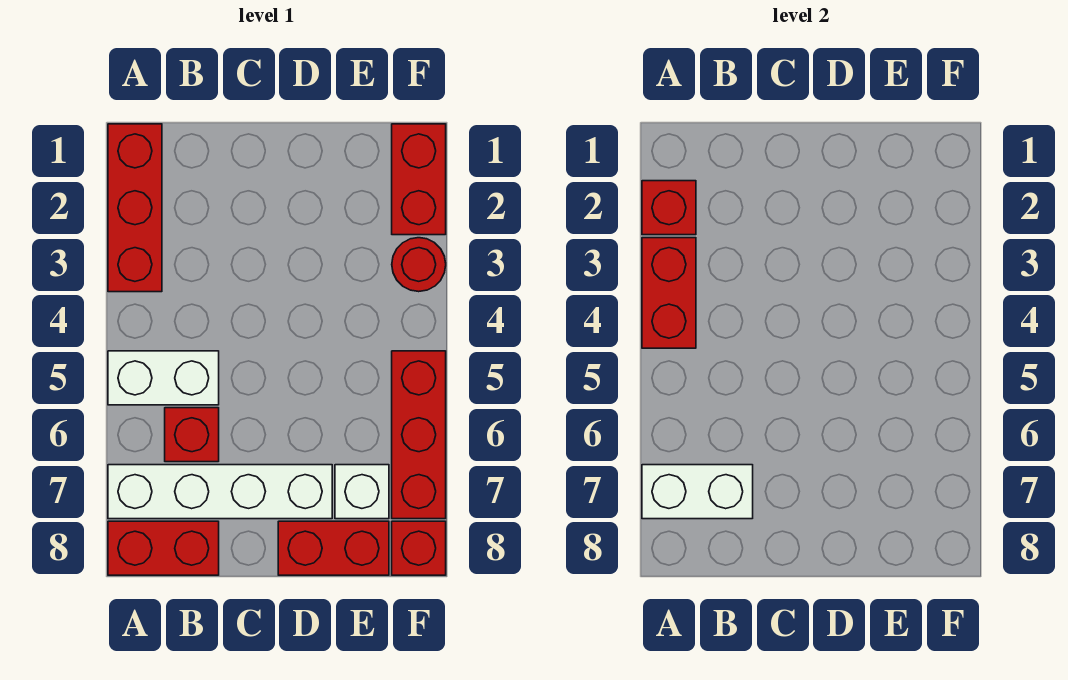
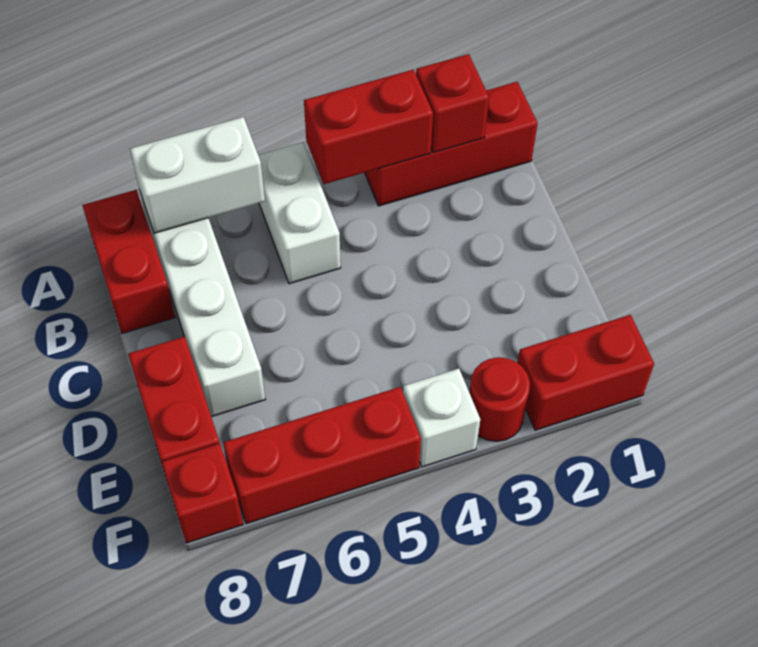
white brick A7:B7 level 2 -> white brick A6:A7 level 2
red brick B6 level 1 -> none
white brick E7 level 1 -> white brick F4 level 1

